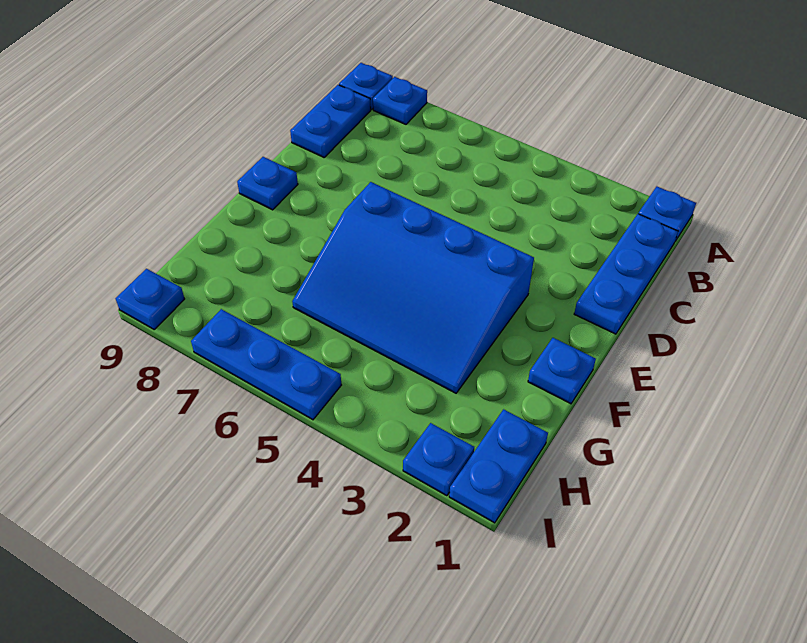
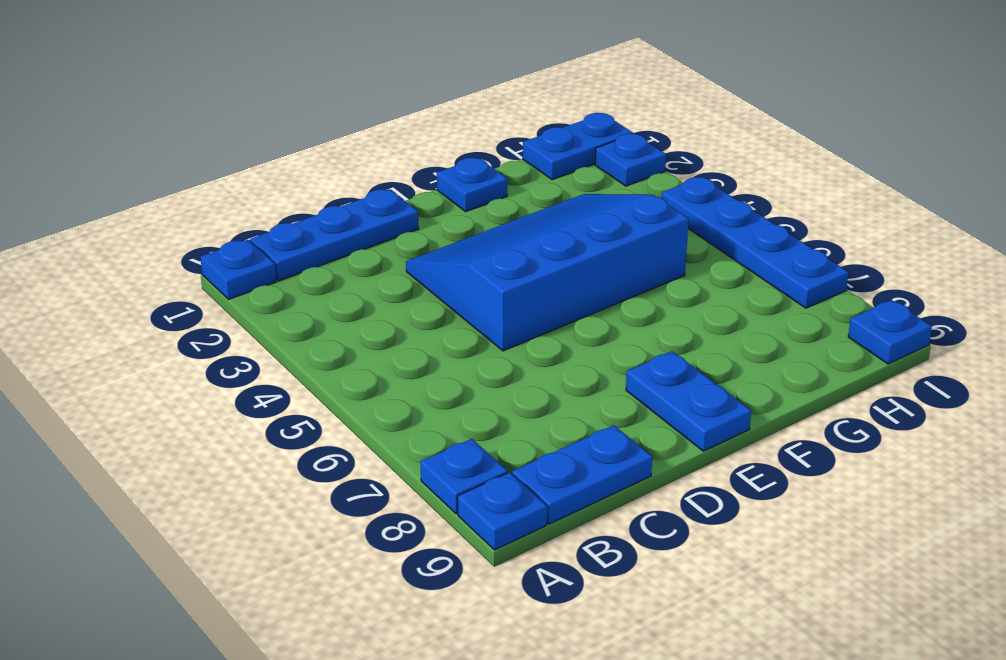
blue slope E3:G6 level 1 top E -> blue slope D3:G5 level 1 top 5
blue plate E9 level 1 -> blue plate E8:E9 level 1
blue plate I5:I7 level 1 -> blue plate I4:I7 level 1

